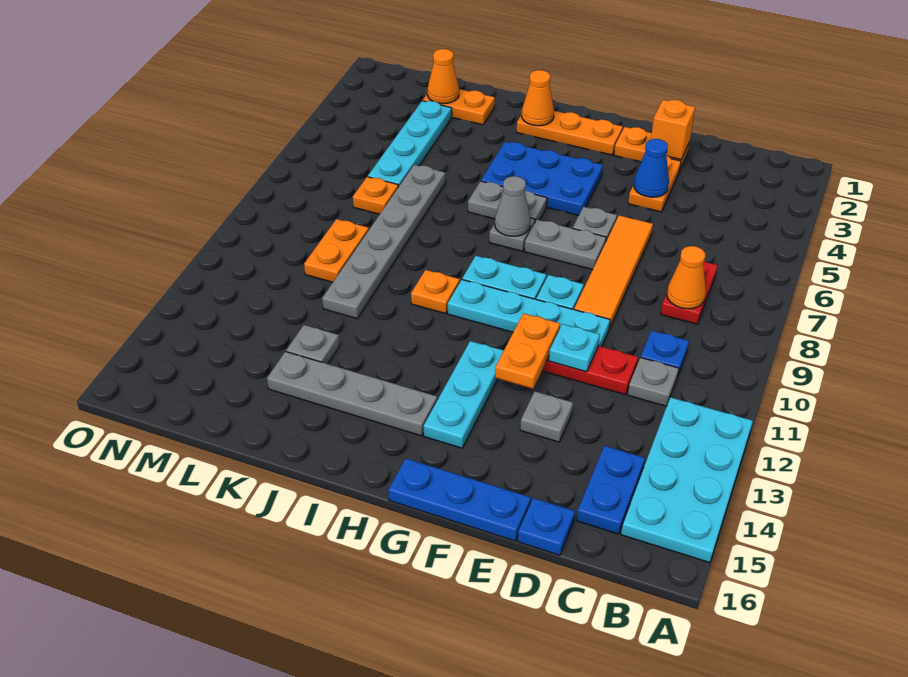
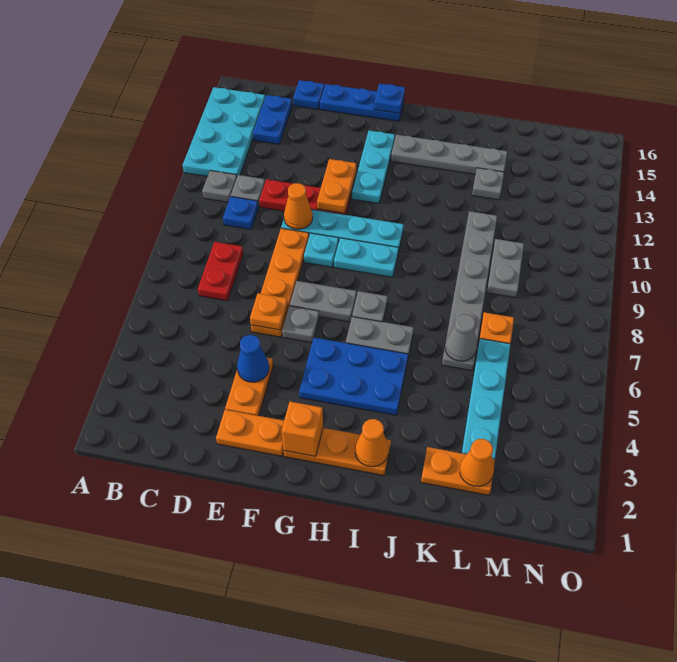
orange cone C8 level 2 -> orange cone E10 level 2
orange brick E2 level 2 -> orange brick G2 level 2
orange tile E6:E9 level 1 -> orange plate E6:E9 level 1
cyan plate E11 level 2 -> none
grey plate E13 level 1 -> grey plate B11 level 1
none -> blue plate G16 level 2
grey cone H7 level 2 -> grey cone K6 level 2
orange plate I10 level 1 -> orange plate E6 level 2
orange plate L9:L10 level 1 -> grey plate L9:L10 level 1

